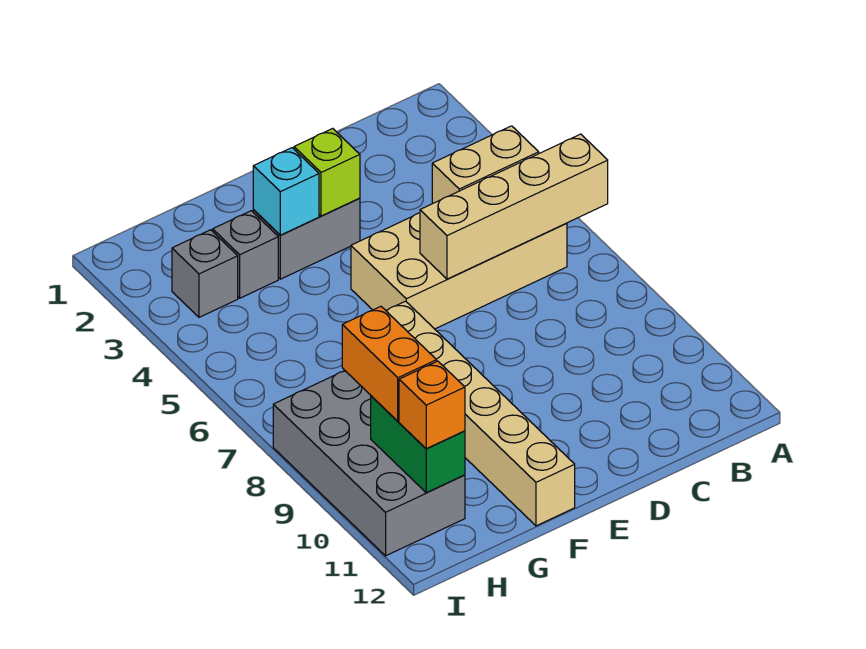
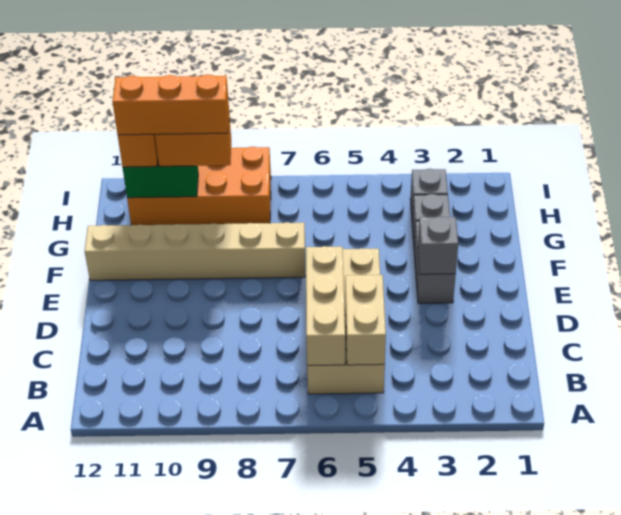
tan brick A6:D6 level 2 -> tan brick B6:D6 level 2
lime brick E3 level 2 -> grey brick E3 level 2
cyan brick F3 level 2 -> none
grey brick H8:I11 level 1 -> orange brick H8:I11 level 1
none -> orange brick H9:H11 level 4

